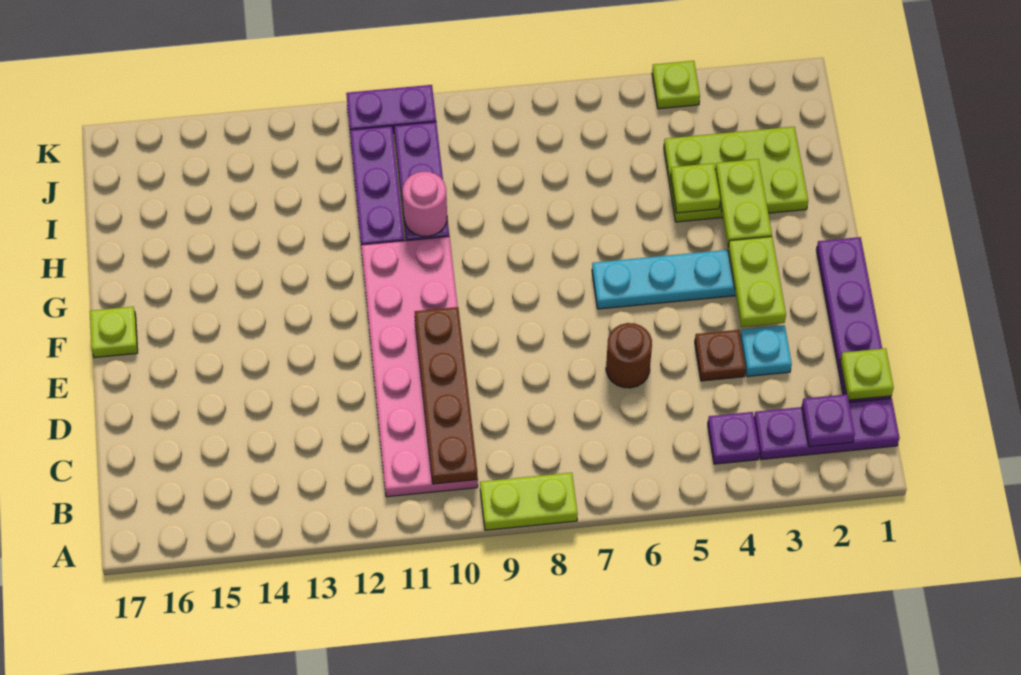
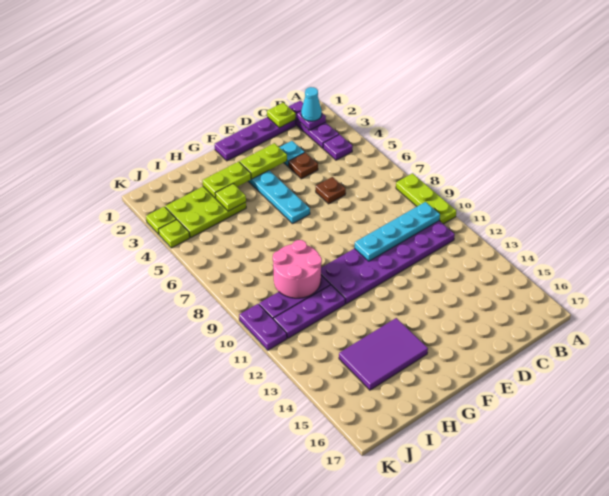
lime plate A8:A9 level 1 -> lime plate A8:A10 level 1
none -> cyan cone B2 level 3
pink plate B10:G11 level 1 -> purple plate B10:G11 level 1
brown plate B10:E10 level 2 -> cyan plate B10:E10 level 2
brown round brick D6 level 1 -> brown plate D6 level 1
lime plate F17 level 1 -> lime plate K3 level 1
none -> purple tile G14:I15 level 1
lime plate H2:I4 level 1 -> lime plate H3:J4 level 1
pink round brick H10 level 2 -> pink round brick H9:I10 level 2

